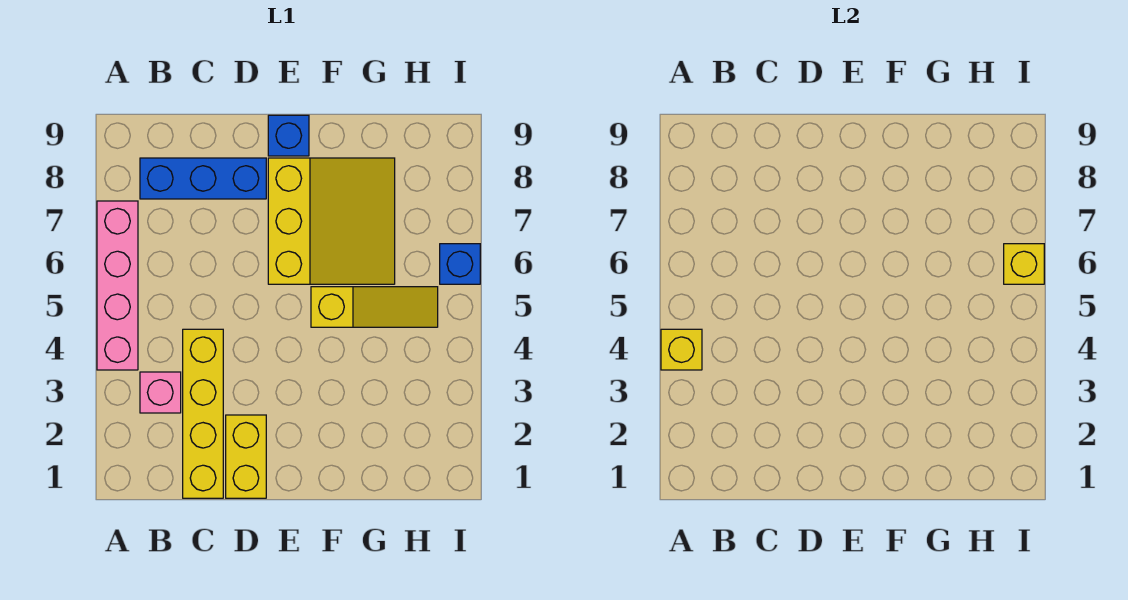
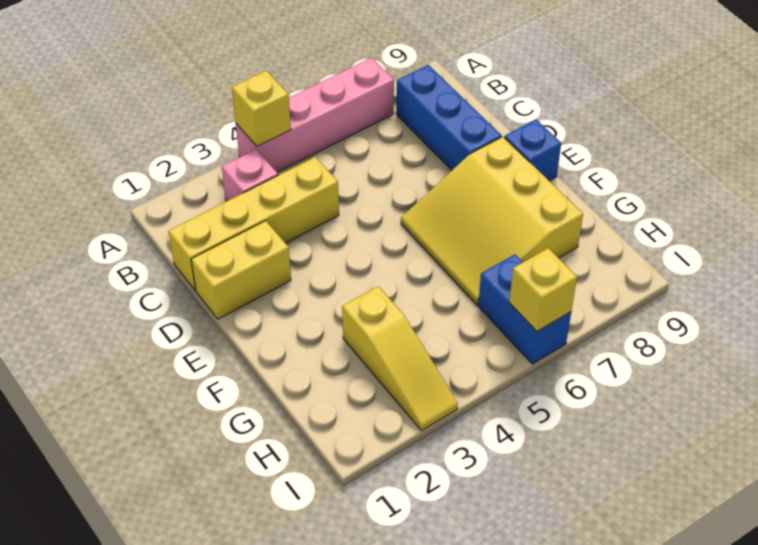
yellow slope E6:G8 level 1 top E -> yellow slope E6:G8 level 1 top 8
yellow slope F5:H5 level 1 top F -> yellow slope G3:I3 level 1 top G
blue brick I6 level 1 -> blue brick H6:I6 level 1

